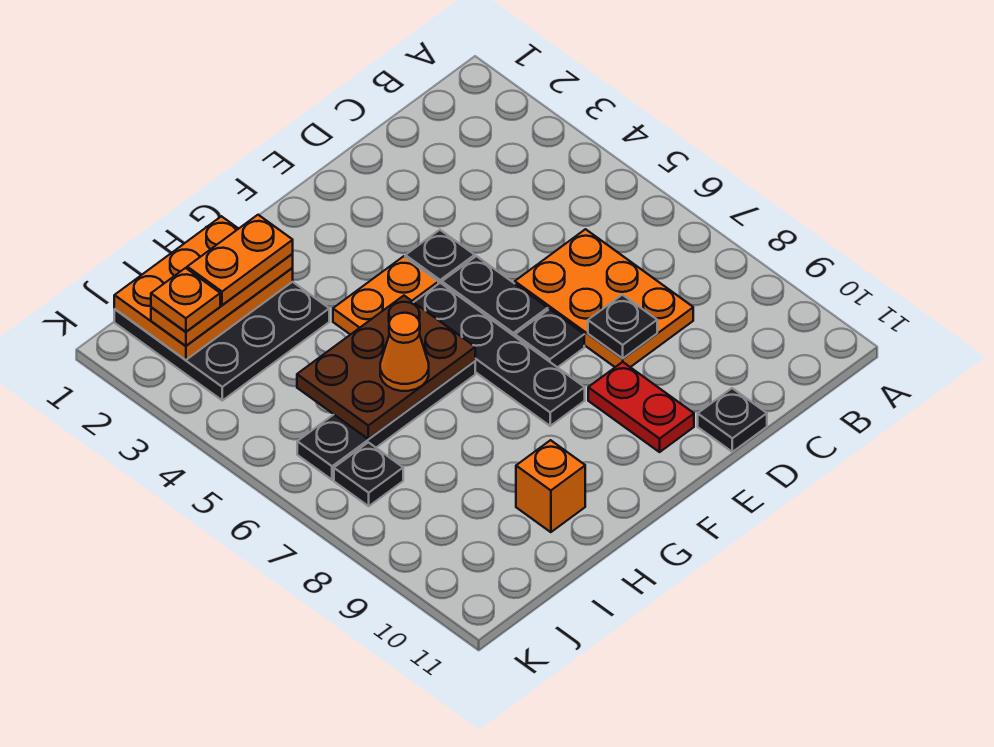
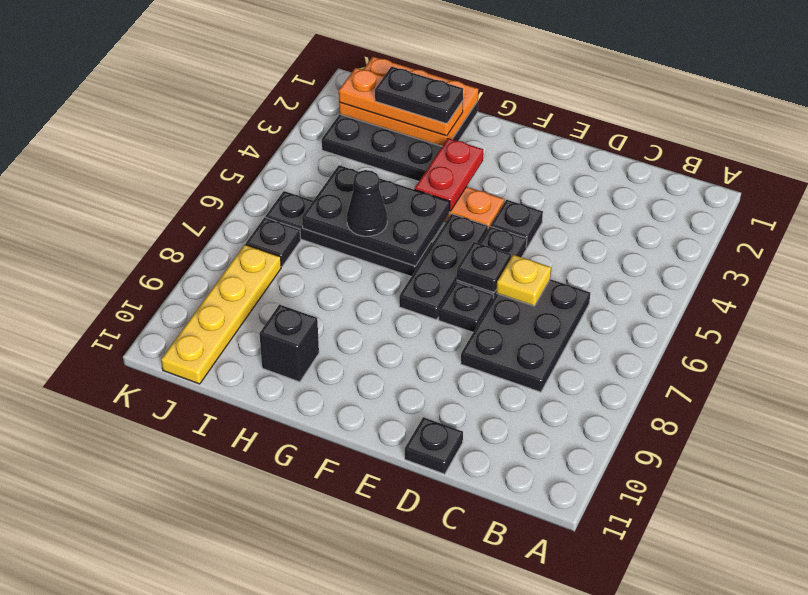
orange plate C6:D8 level 1 -> black plate C6:D8 level 1
none -> yellow plate D6 level 2
black plate D8 level 2 -> black plate E6 level 2
red plate E9:E10 level 1 -> red plate G3:G4 level 2
black plate F5:F8 level 1 -> black plate F5:F7 level 1
brown plate G5:I6 level 2 -> black plate G5:I6 level 2
orange plate H2:I2 level 4 -> black plate H2:I2 level 4
orange cone H6 level 3 -> black cone H6 level 3
orange brick H10 level 1 -> black brick H10 level 1
orange plate J2 level 4 -> none
none -> yellow plate J8:J11 level 1

